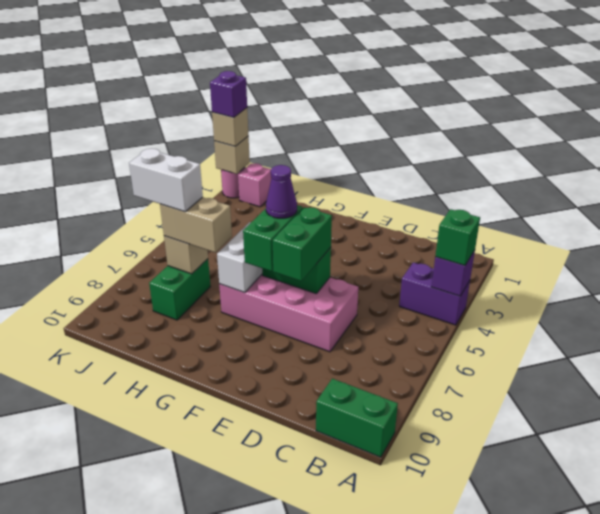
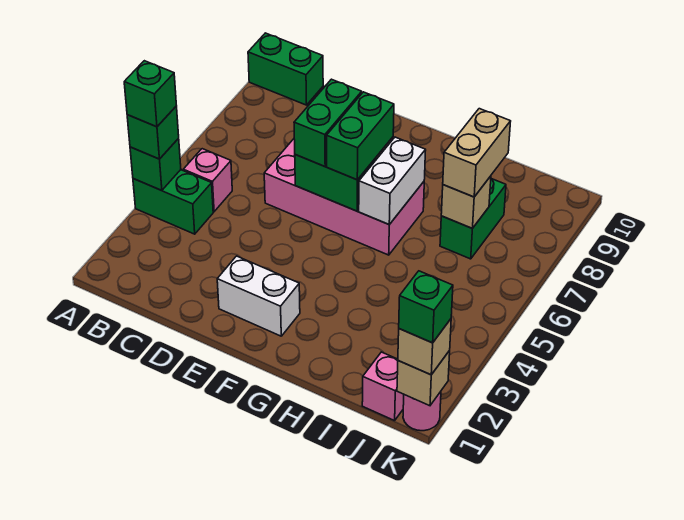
purple brick A4:B4 level 1 -> green brick A4:B4 level 1
purple brick A4 level 2 -> green brick A4 level 2
none -> green brick A4 level 4
none -> pink brick B5 level 1
purple cone F6 level 4 -> none
tan brick H7:I7 level 3 -> tan brick I7:I8 level 3
white brick I7:J7 level 4 -> white brick E2:F2 level 1
purple brick K1 level 4 -> green brick K1 level 4

